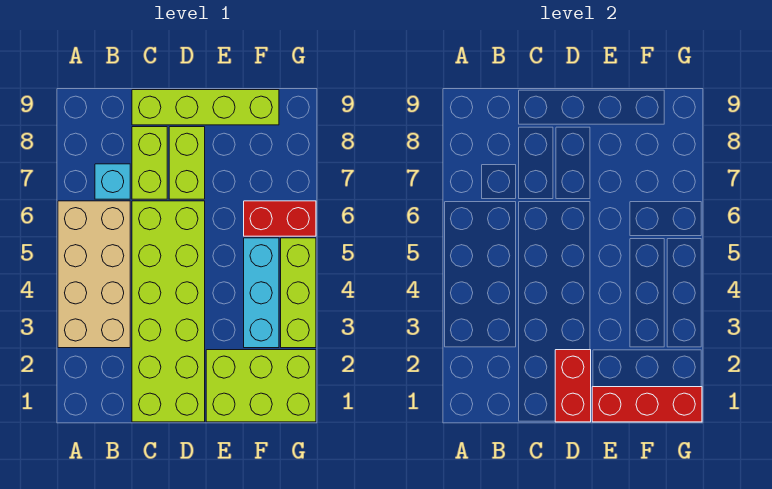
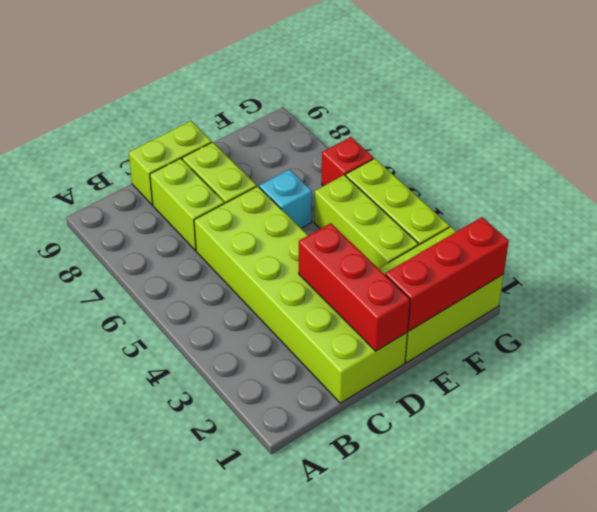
tan brick A3:B6 level 1 -> none
cyan brick B7 level 1 -> cyan brick E6 level 1
lime brick C9:F9 level 1 -> lime brick C9:D9 level 1
red brick D1:D2 level 2 -> red brick D1:D3 level 2
cyan brick F3:F5 level 1 -> lime brick F3:F5 level 1
red brick F6:G6 level 1 -> red brick G6 level 1

